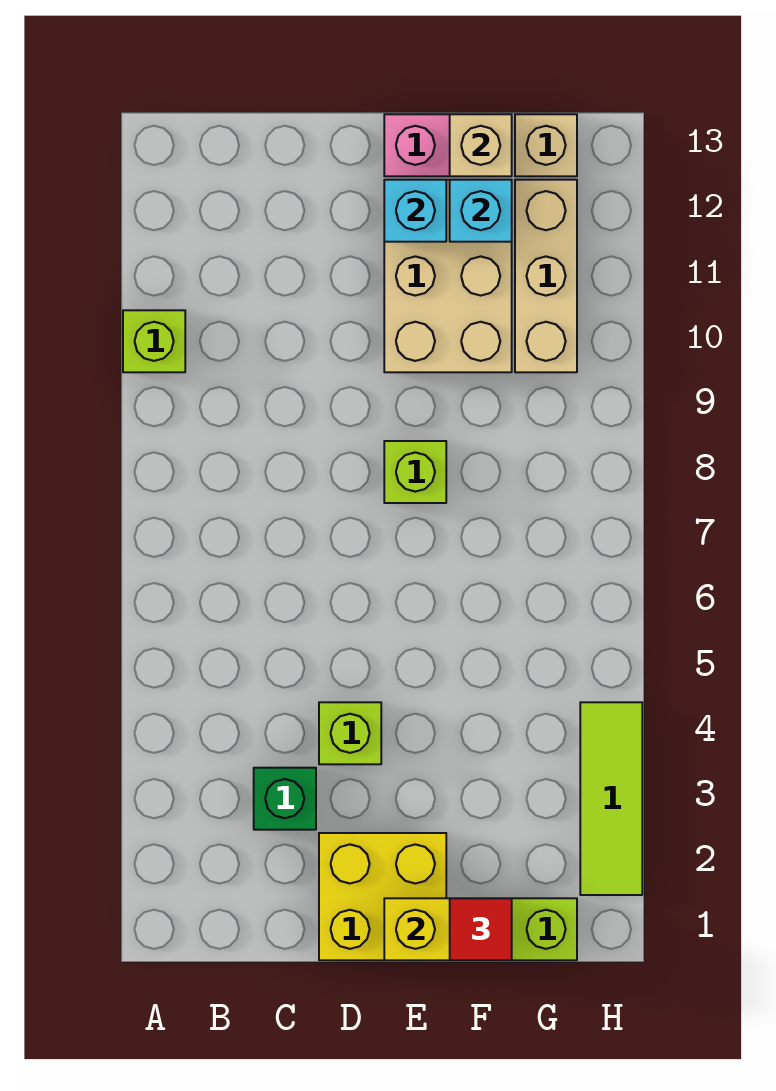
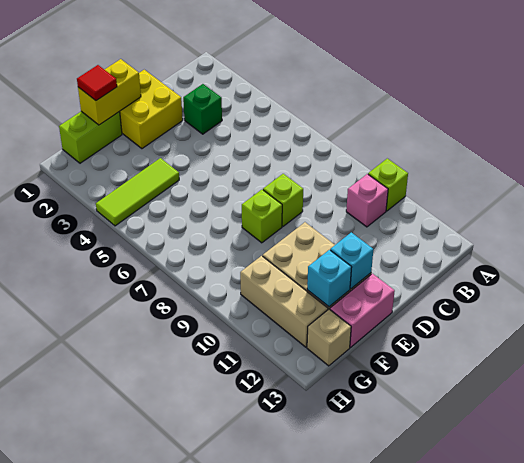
none -> pink brick B10 level 1
lime brick D4 level 1 -> lime brick D8 level 1
tan brick F13 level 2 -> none
lime tile H2:H4 level 1 -> lime tile F4:H4 level 1

